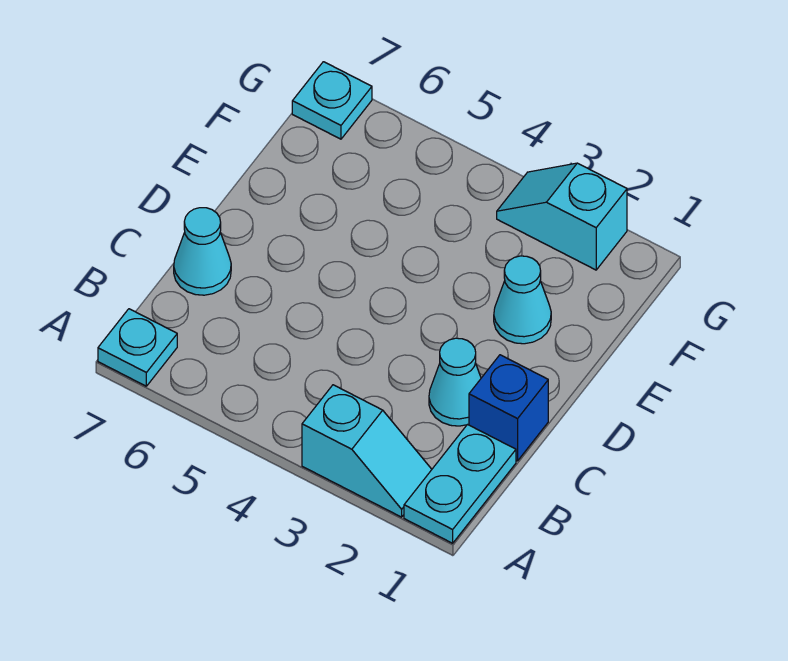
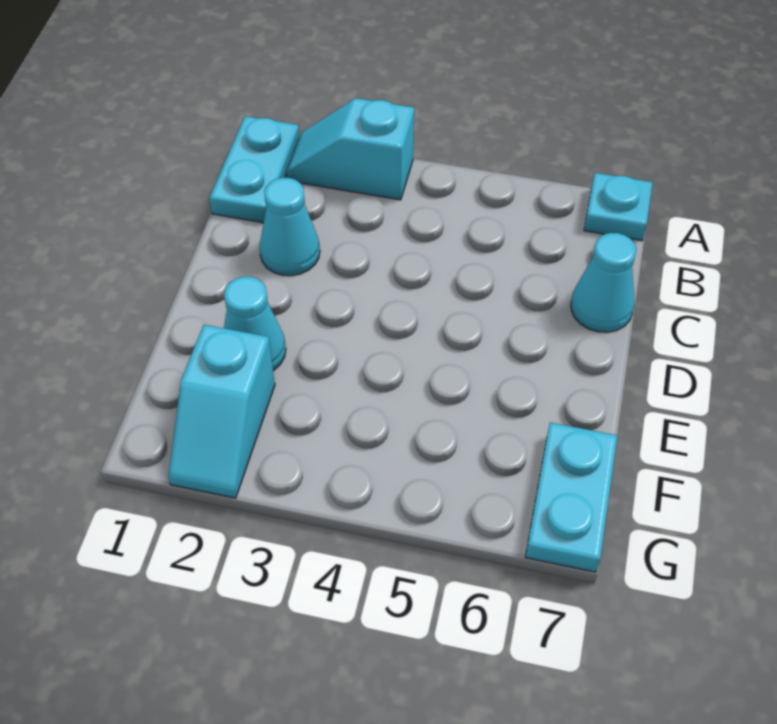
blue brick C1 level 1 -> none
cyan slope G2:G3 level 1 top 2 -> cyan slope F2:G2 level 1 top F
cyan plate G7 level 1 -> cyan plate F7:G7 level 1

